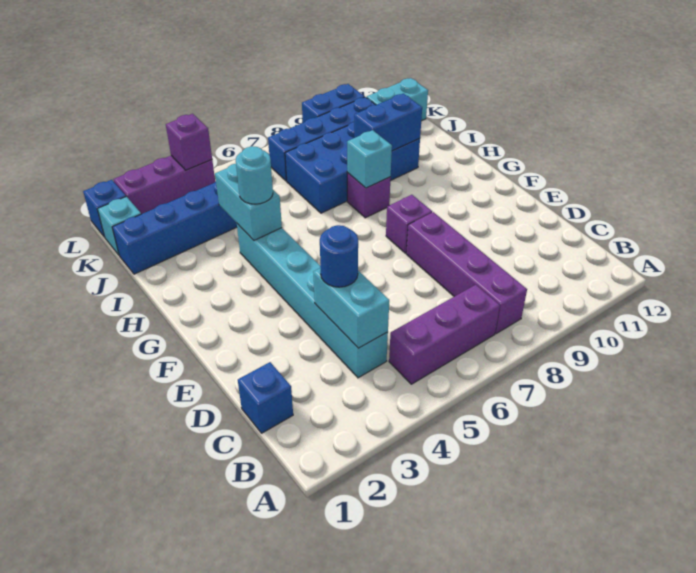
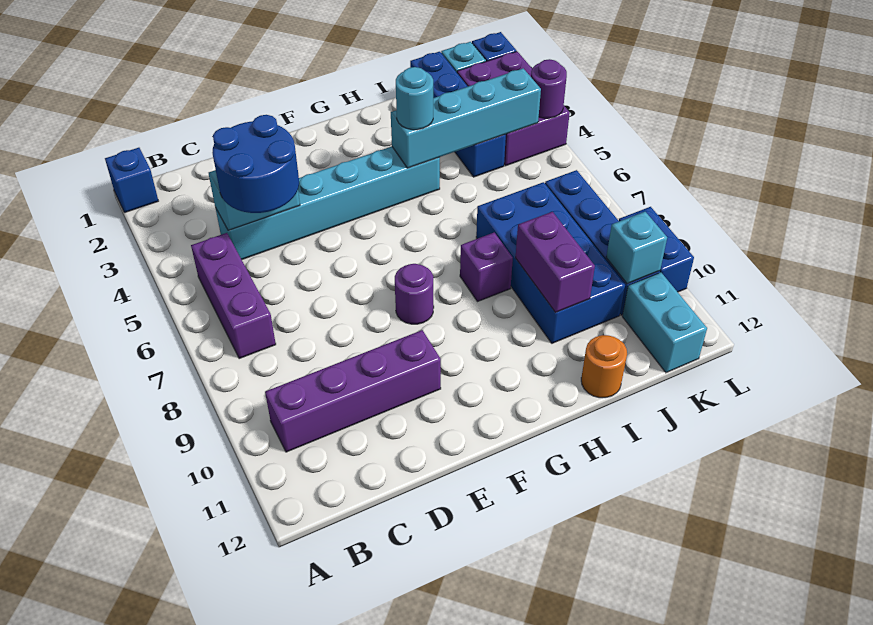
purple brick B8:E8 level 1 -> purple brick B10:E10 level 1
blue brick C1 level 1 -> blue brick A1 level 1
blue round brick D4 level 3 -> blue round brick C4:D5 level 3
purple brick F8 level 1 -> purple round brick F8 level 1
cyan brick H4:I4 level 2 -> cyan brick H4:K4 level 2
cyan brick H8 level 2 -> cyan brick K10 level 2
blue brick I9:I10 level 2 -> purple brick I9:I10 level 2
none -> orange round brick I12 level 1
purple brick L2:L4 level 1 -> purple brick K2:L4 level 1
purple brick L4 level 2 -> purple round brick L4 level 2

